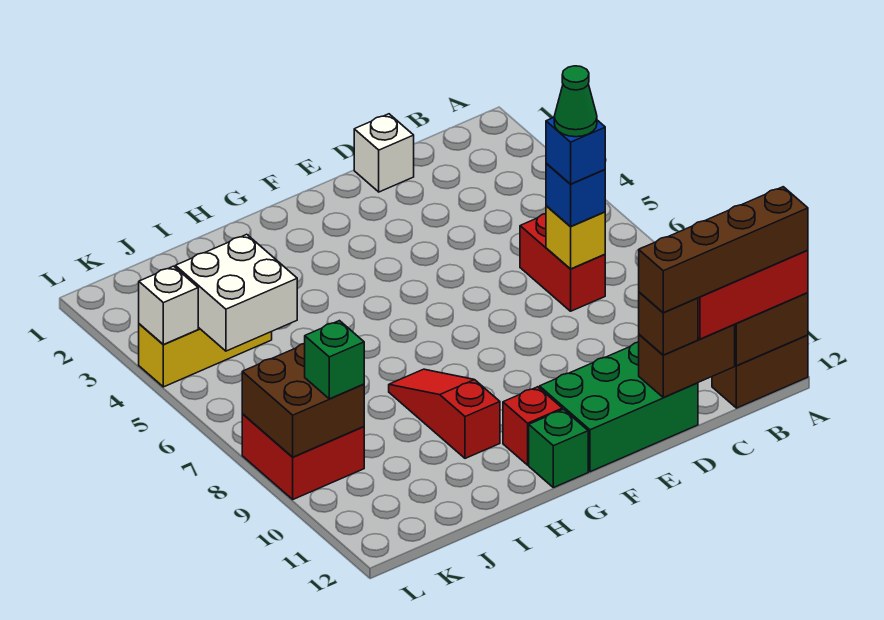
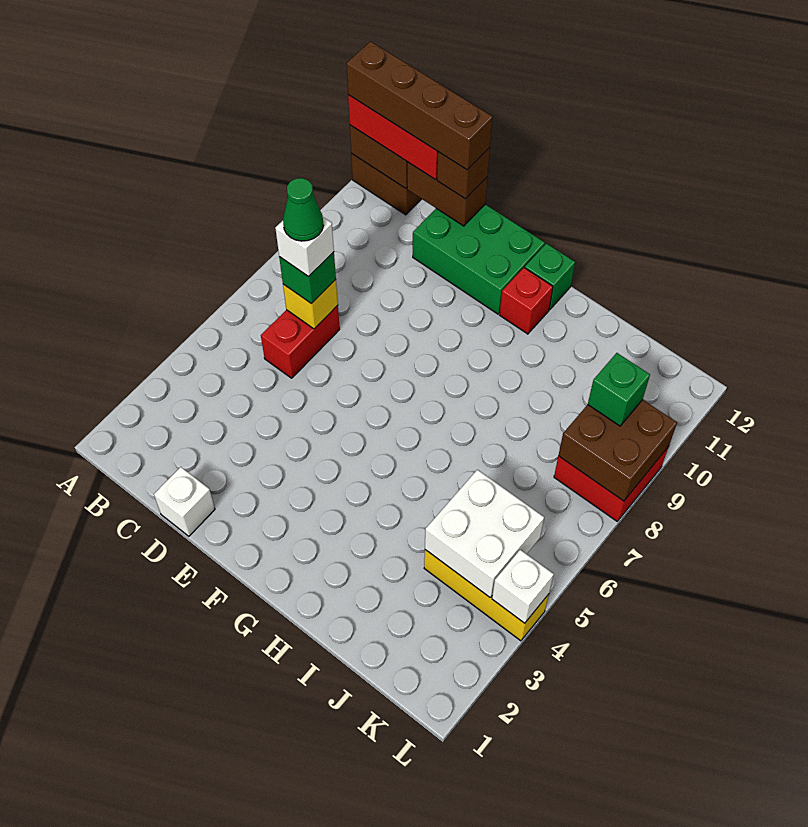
blue brick C7 level 3 -> green brick C7 level 3
blue brick C7 level 4 -> white brick C7 level 4
red slope H8:H10 level 1 top 10 -> none

